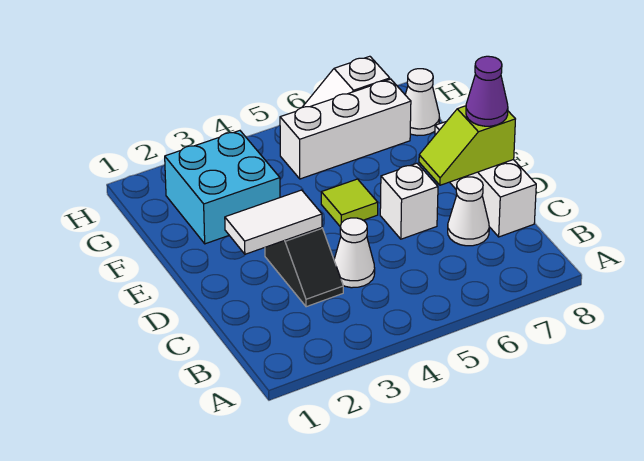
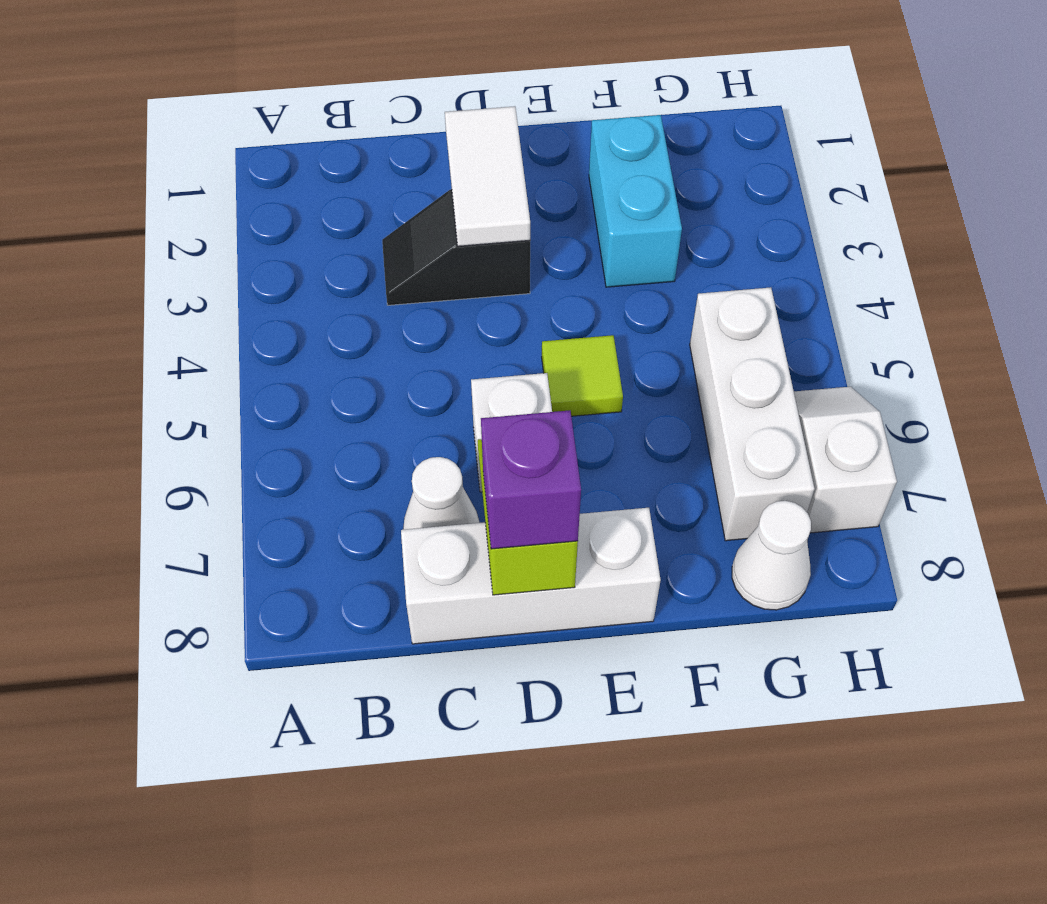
white cone C4 level 1 -> none
purple cone D8 level 3 -> purple brick D8 level 3
cyan brick F2:G3 level 1 -> cyan brick F2:F3 level 1

